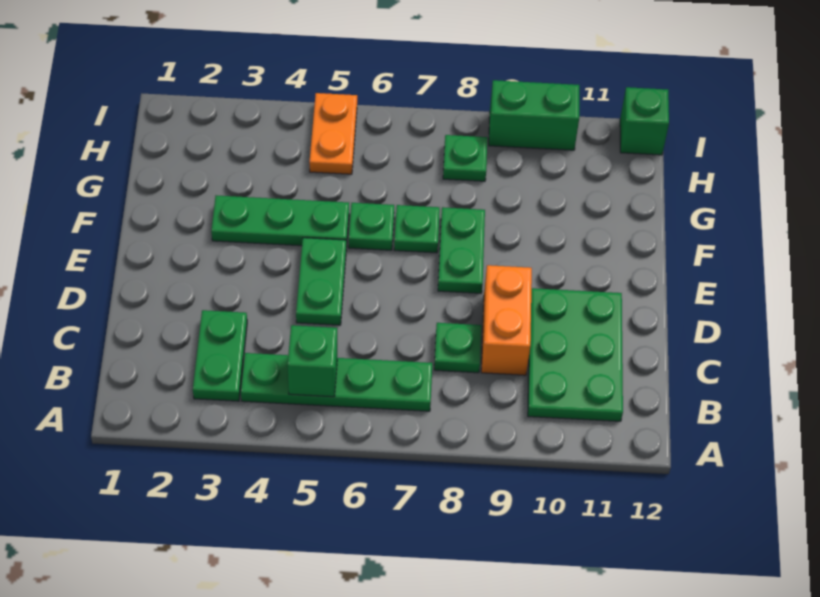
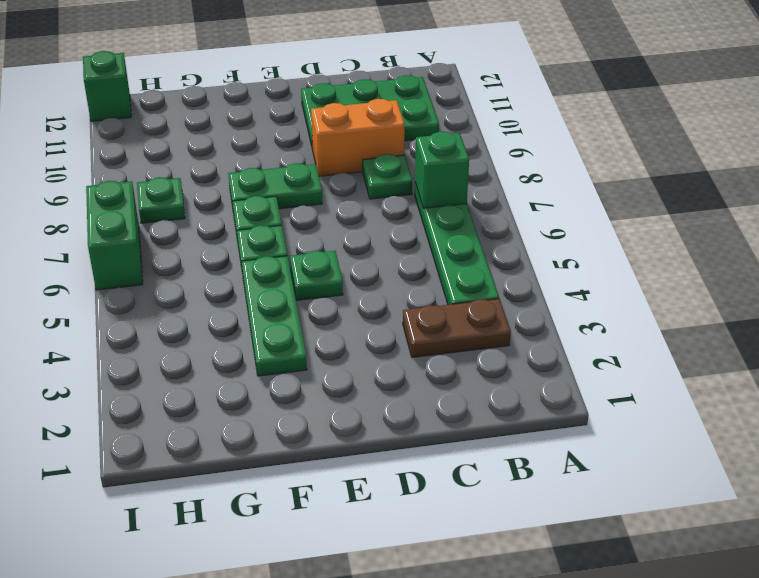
green plate B3:C3 level 1 -> brown plate B3:C3 level 1
green brick B5 level 2 -> green brick B7 level 2
green plate D5:E5 level 1 -> green plate E5 level 1
orange plate H5:I5 level 1 -> none
green brick I9:I10 level 1 -> green brick I6:I7 level 1

